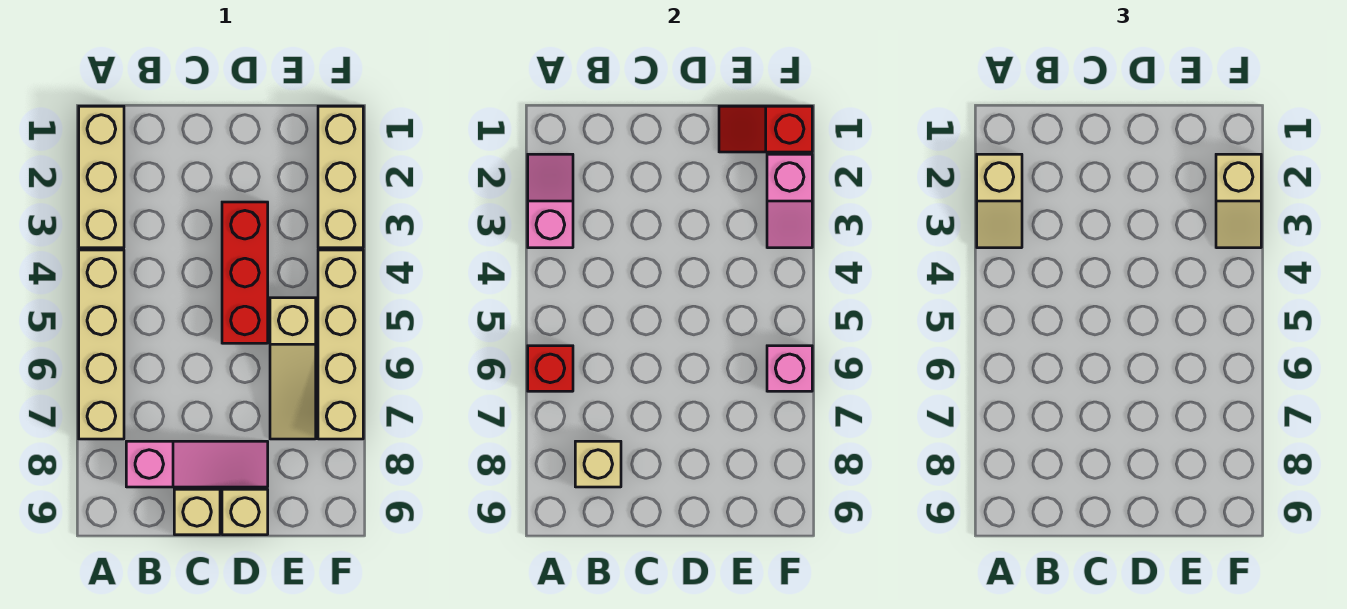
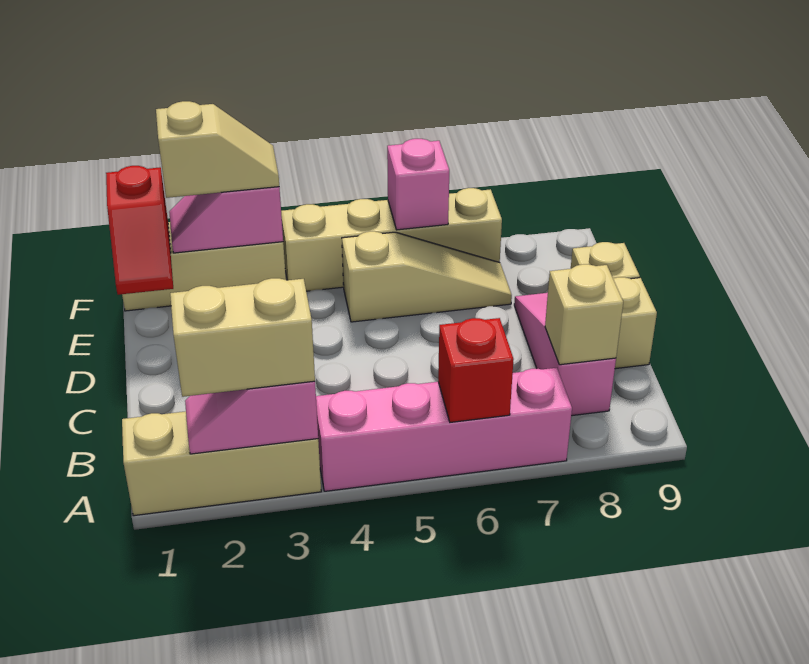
tan slope A2:A3 level 3 top 2 -> tan brick A2:A3 level 3
tan brick A4:A7 level 1 -> pink brick A4:A7 level 1
red brick D3:D5 level 1 -> none
pink slope F2:F3 level 2 top 2 -> pink slope F2:F3 level 2 top 3

